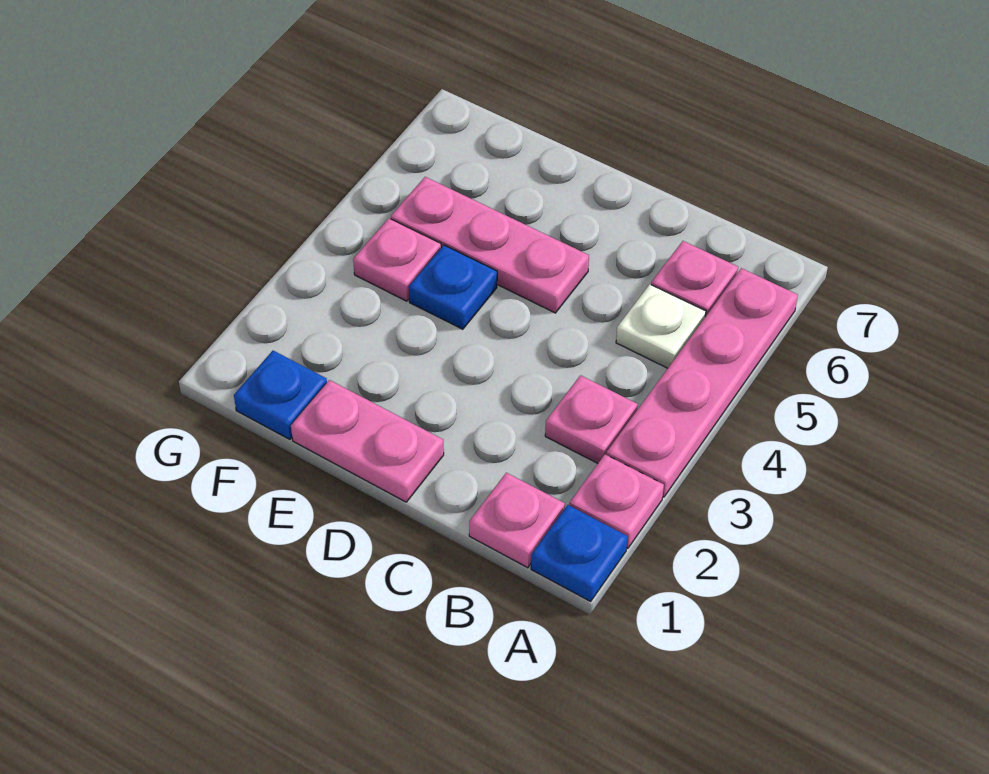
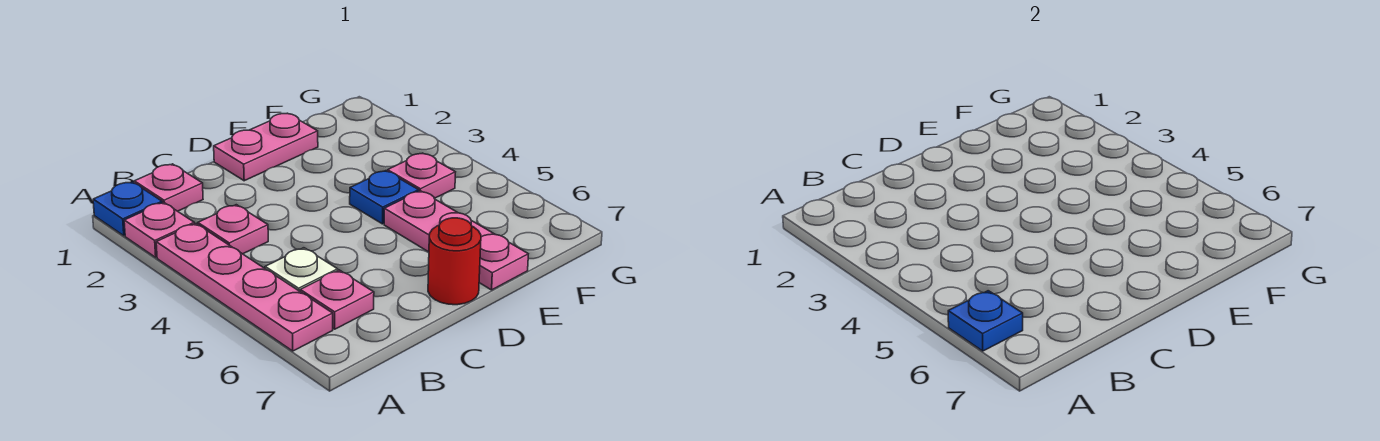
pink plate D5:F5 level 1 -> pink plate E5:E7 level 1
none -> red round brick D7 level 1
blue plate F1 level 1 -> blue plate A6 level 2

